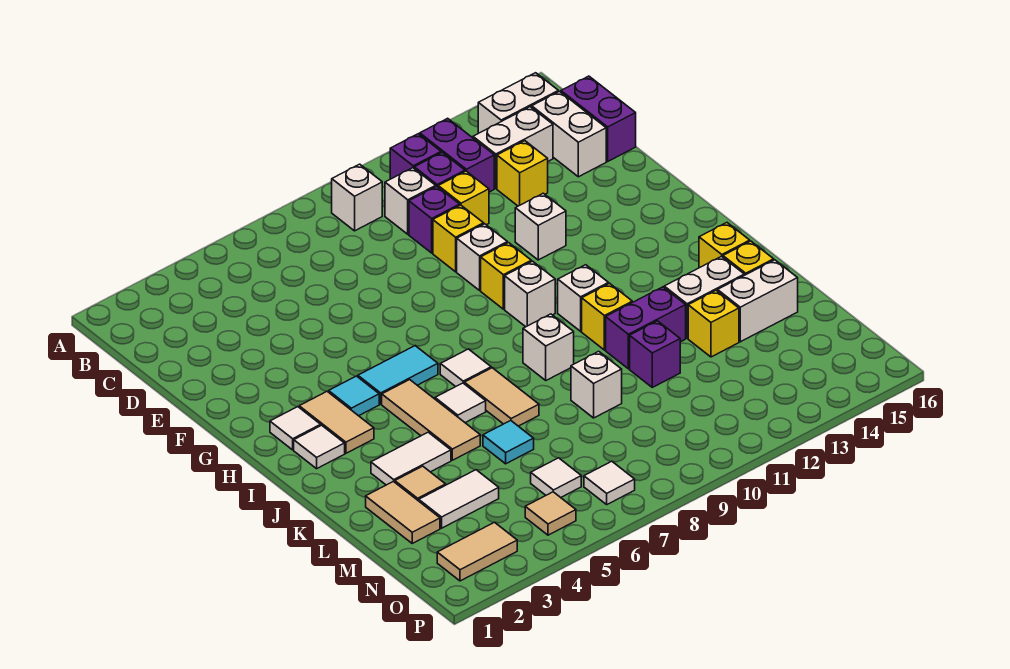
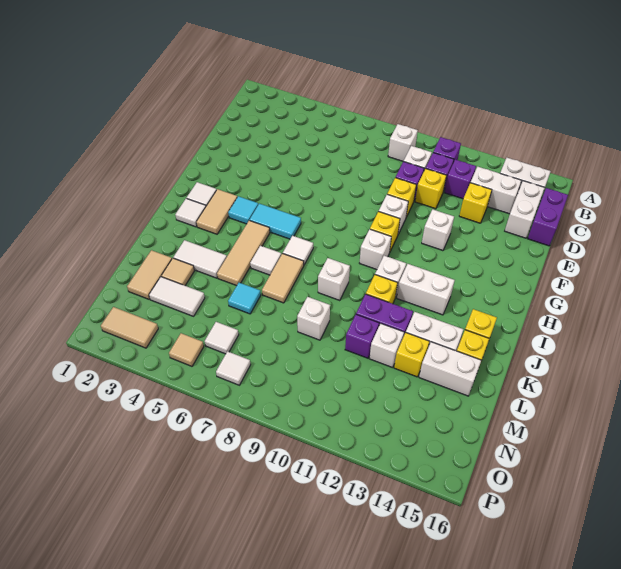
purple brick B12:C12 level 1 -> purple brick C12 level 1
none -> white brick I12:I13 level 1
none -> white brick L12 level 1

